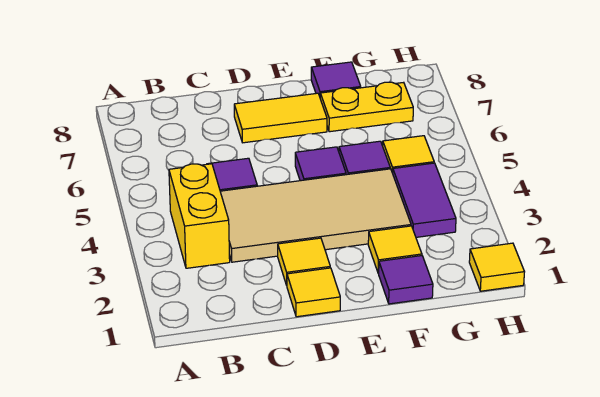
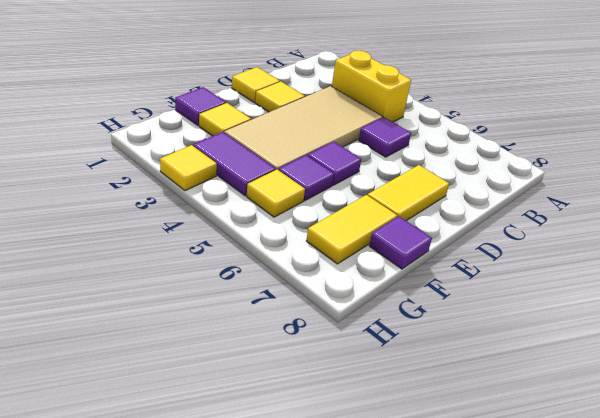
yellow plate F7:G7 level 1 -> yellow tile F7:G7 level 1
yellow tile H1 level 1 -> yellow tile H3 level 1

